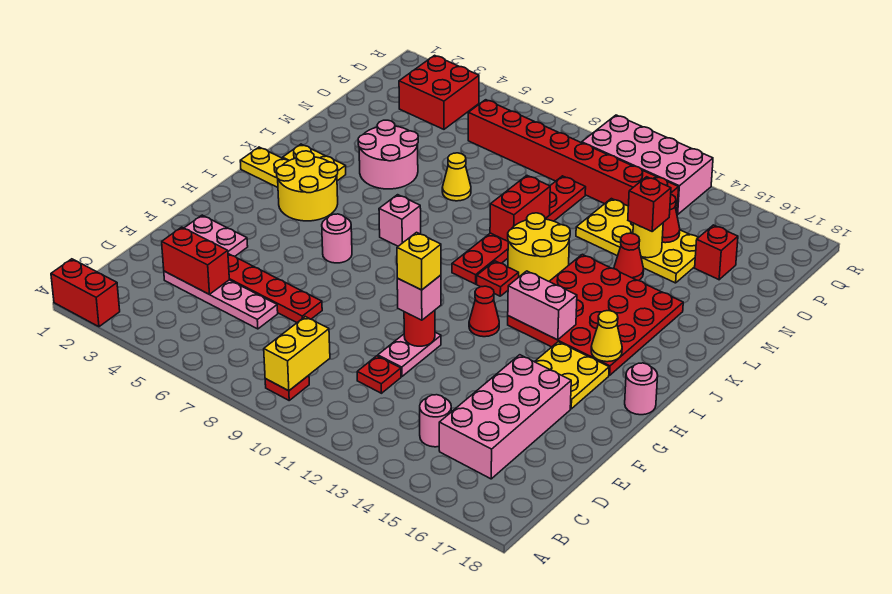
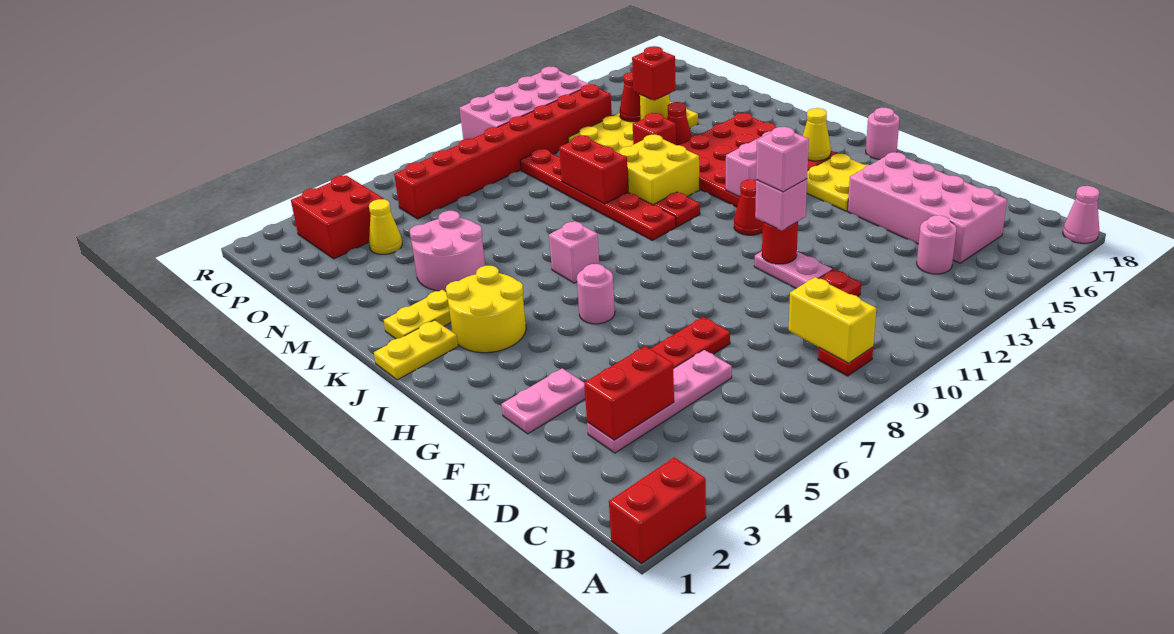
none -> pink cone A18 level 1
yellow brick F11 level 4 -> pink brick F11 level 4
yellow round brick K11:L12 level 1 -> yellow brick K11:L12 level 1
yellow cone M7 level 1 -> yellow cone O4 level 1
red brick O16 level 1 -> red brick M13 level 1

